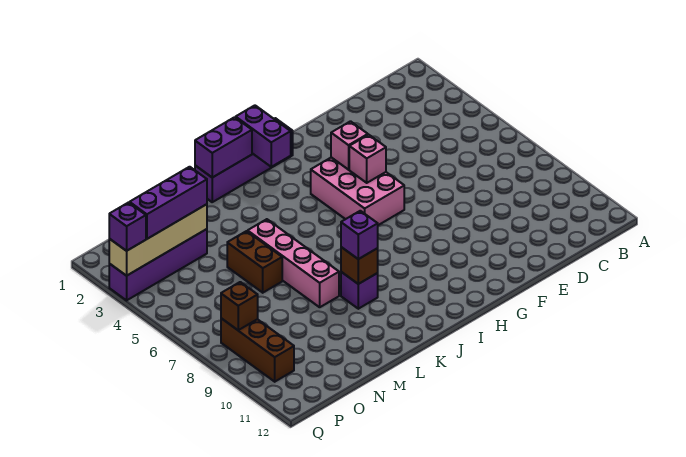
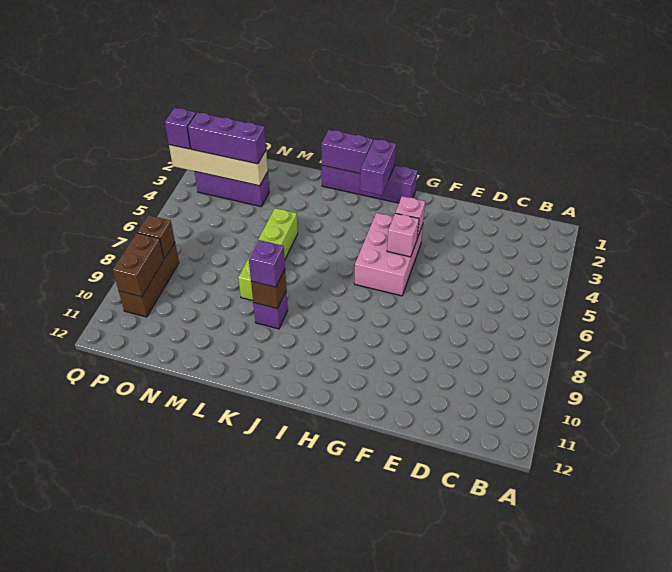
pink brick L5:L8 level 1 -> lime brick L5:L8 level 1
brown brick M5:M6 level 1 -> brown brick P9:P10 level 2
purple brick N3:Q3 level 1 -> purple brick N3:P3 level 1

